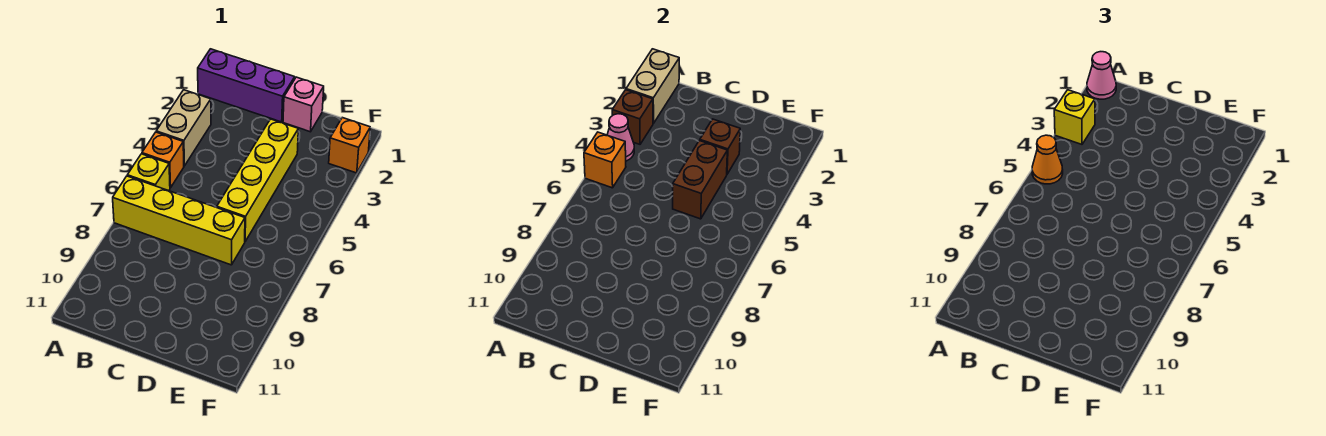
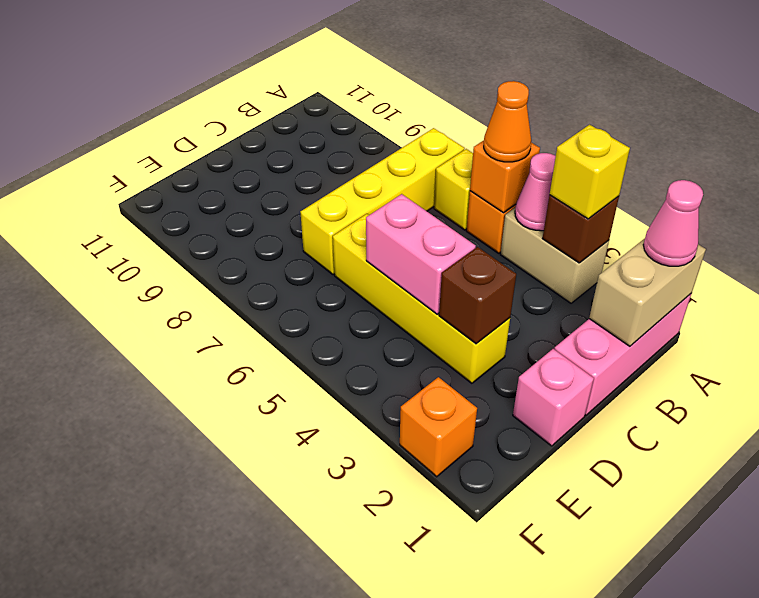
purple brick A1:C1 level 1 -> pink brick A1:C1 level 1
tan brick A1:A2 level 2 -> tan brick A1:B1 level 2
brown brick D4:D5 level 2 -> pink brick D4:D5 level 2

